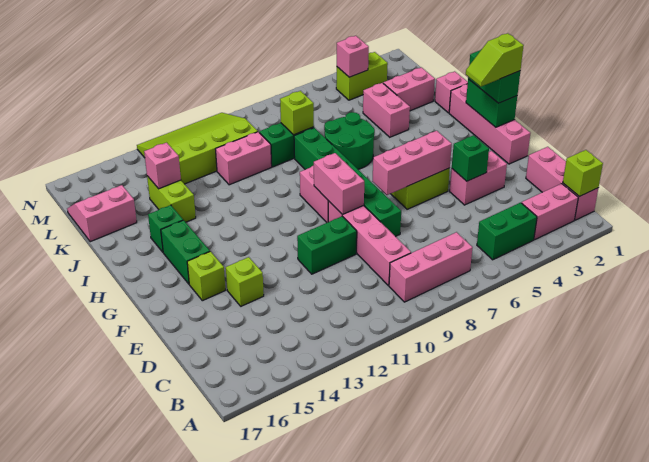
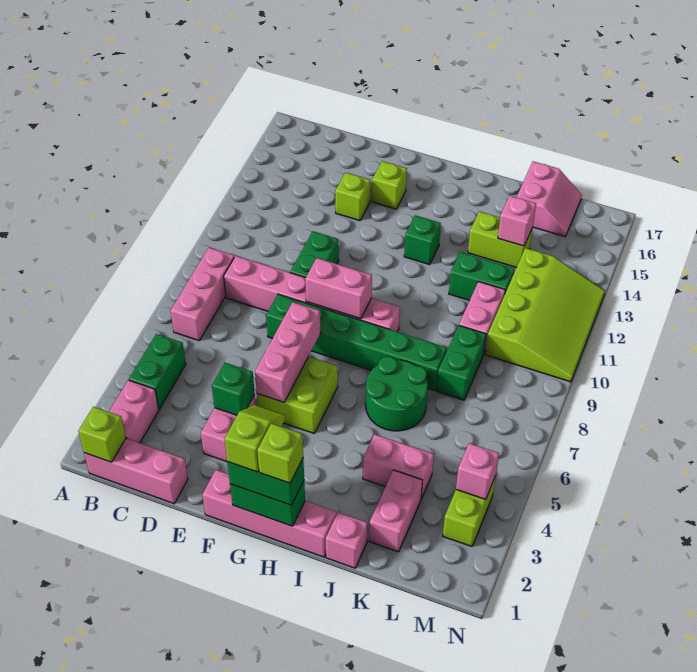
green brick G15:H15 level 1 -> green brick J12:K12 level 1
green brick I15 level 1 -> green brick H13 level 1
lime brick K8 level 2 -> lime brick H1 level 4

